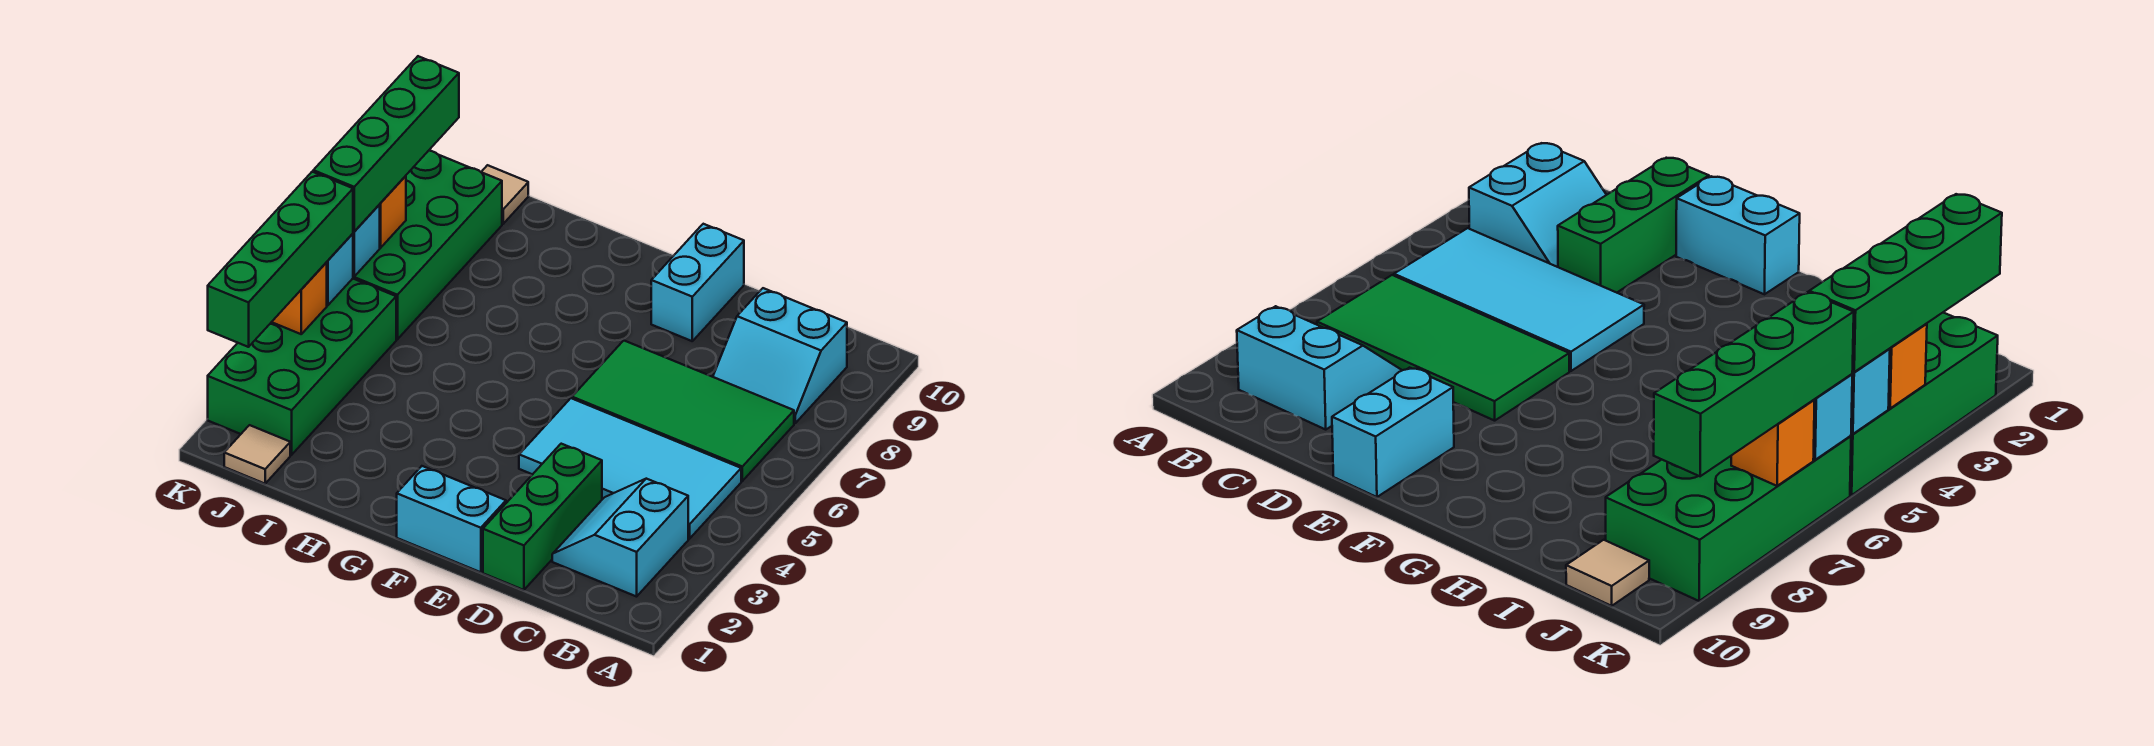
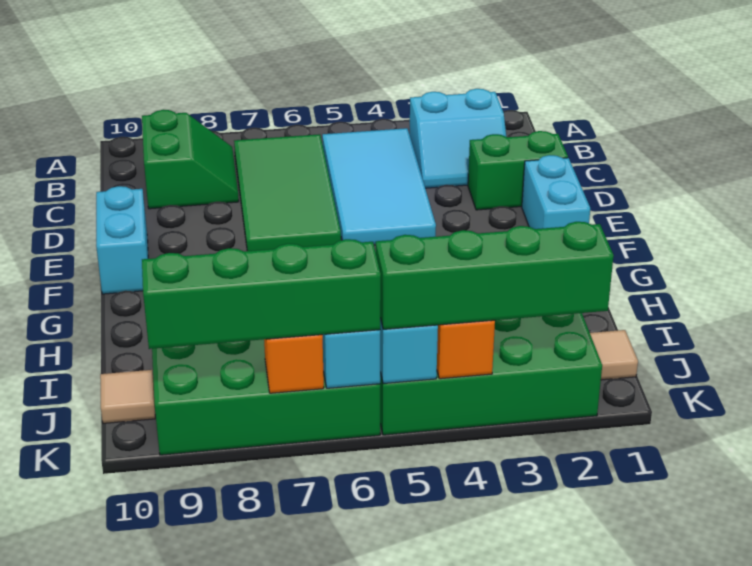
cyan slope B8:C9 level 1 top 9 -> green slope B8:C9 level 1 top 9
green brick D1:D3 level 1 -> green brick D1:D2 level 1
cyan brick E9:E10 level 1 -> cyan brick E10:F10 level 1

